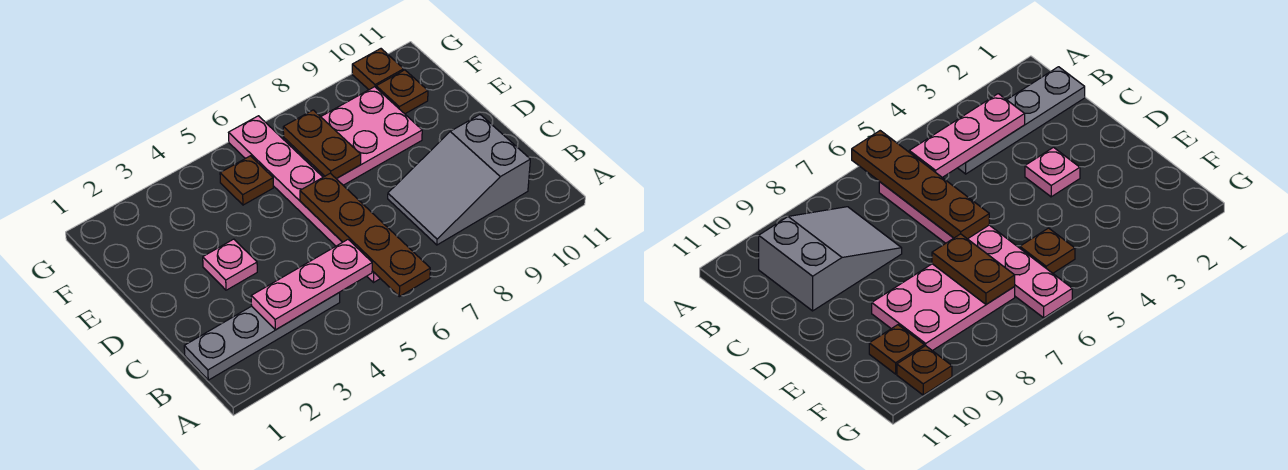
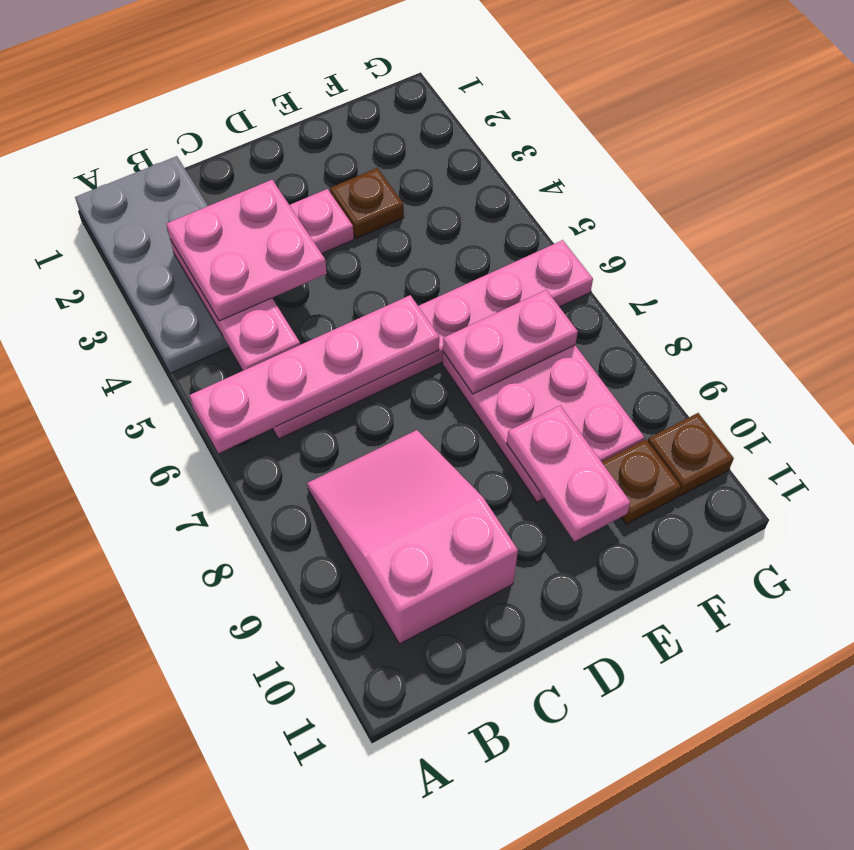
brown plate A6:D6 level 2 -> pink plate A6:D6 level 2
grey plate B1:B4 level 1 -> grey plate A1:B4 level 1
none -> pink plate B3:C4 level 3
grey slope B8:C10 level 1 top 10 -> pink slope B8:C10 level 1 top 10
brown plate E7:F7 level 2 -> pink plate E7:F7 level 2
none -> pink plate E9:E10 level 2
brown plate F5 level 1 -> brown plate E3 level 1

